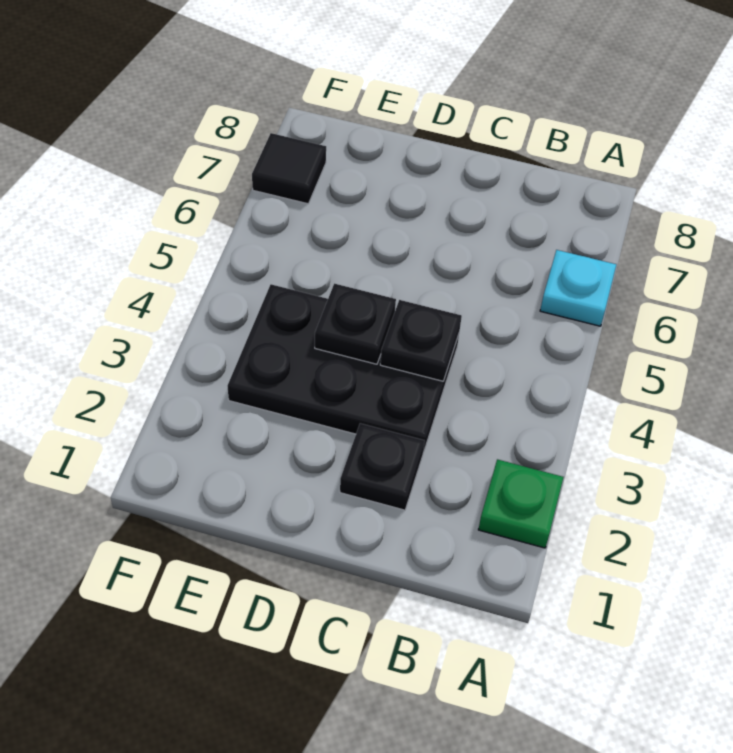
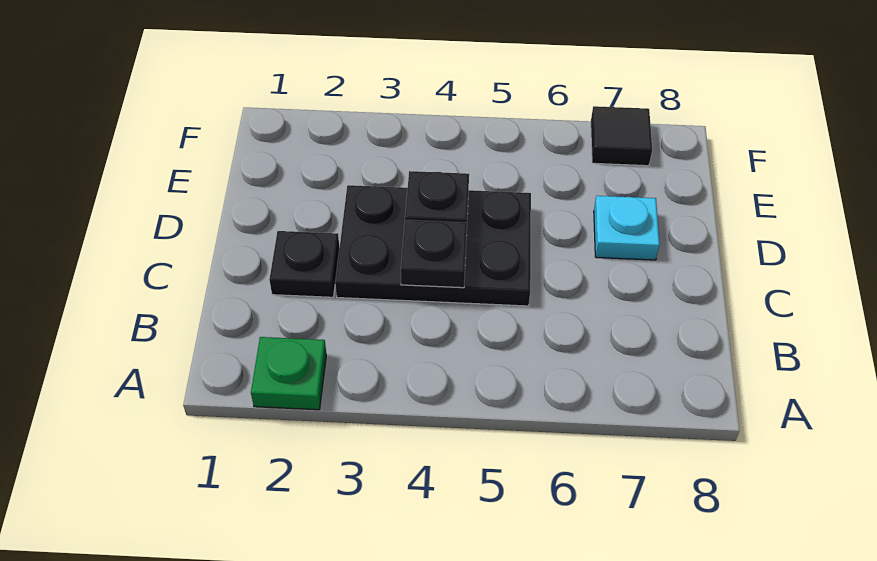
cyan plate A6 level 1 -> cyan plate D7 level 1
black plate C3:E4 level 1 -> black plate C3:D5 level 1

